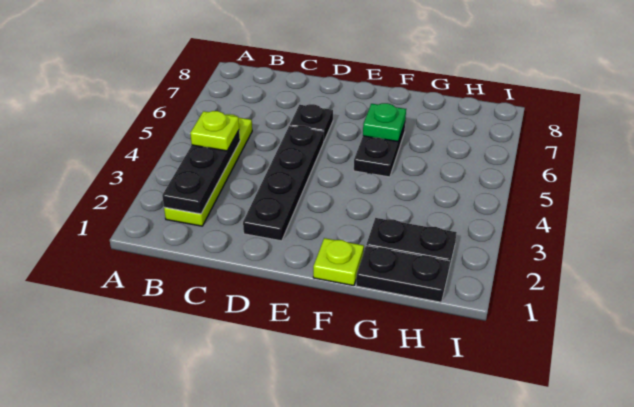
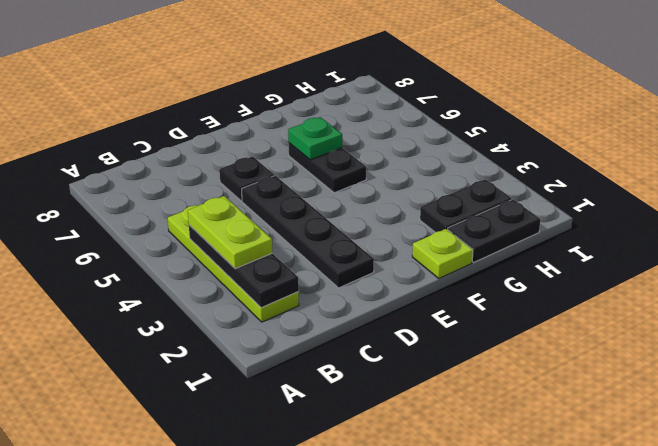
lime plate B4 level 3 -> lime plate B3:B4 level 3

